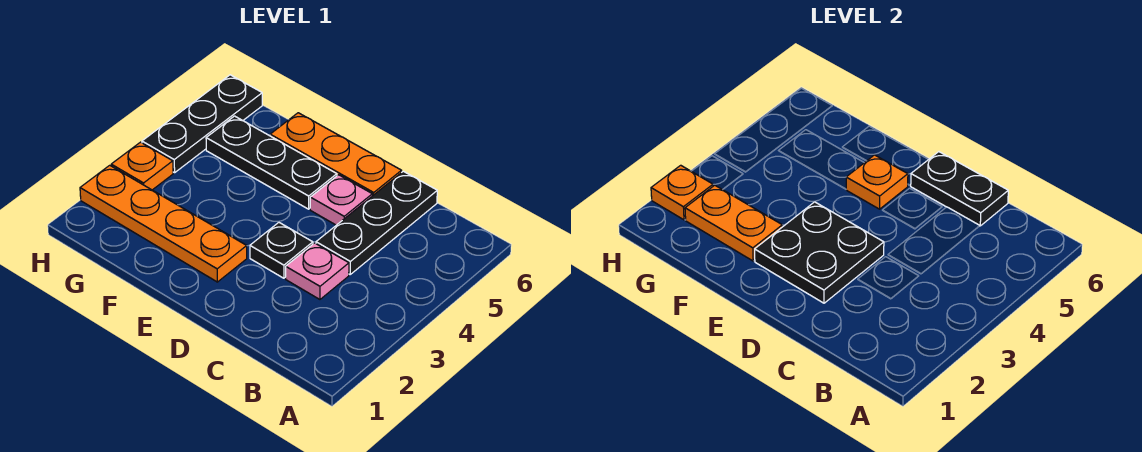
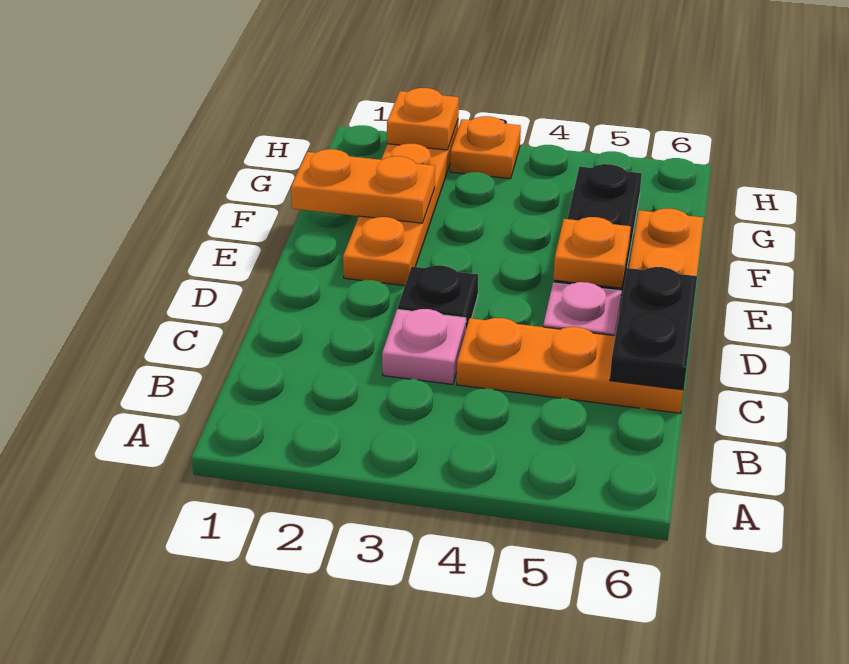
black plate C4:C6 level 1 -> orange plate C4:C6 level 1
black plate D2:E3 level 2 -> none
orange plate F2:G2 level 2 -> orange plate F1:F2 level 2
black plate H4:H6 level 1 -> none

